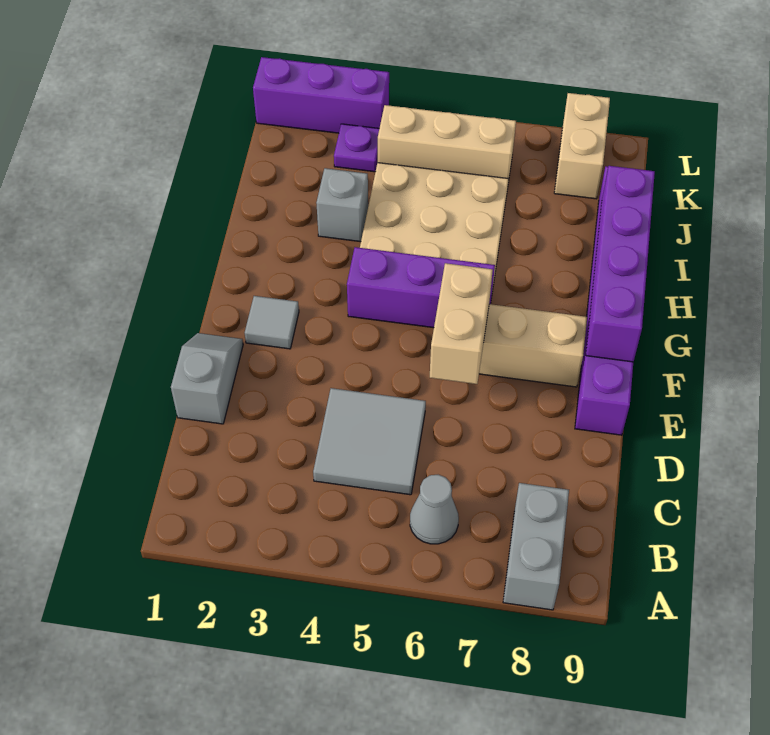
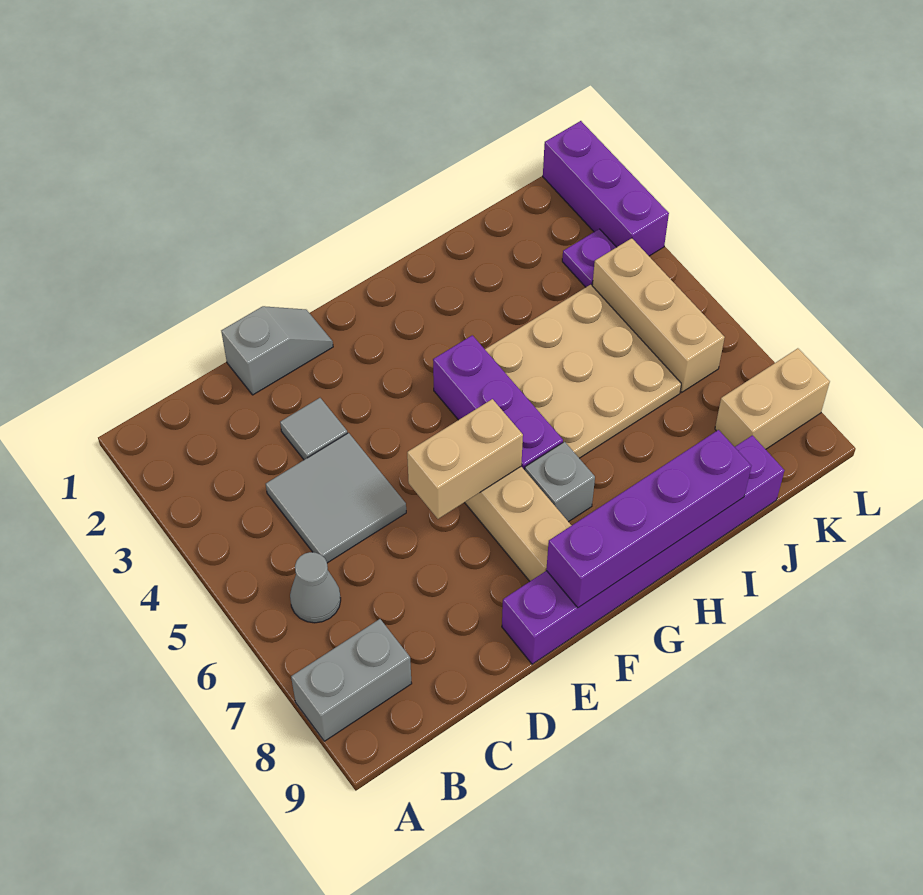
grey tile F2 level 1 -> grey tile D3 level 1
grey brick I3 level 1 -> grey brick G7 level 1

